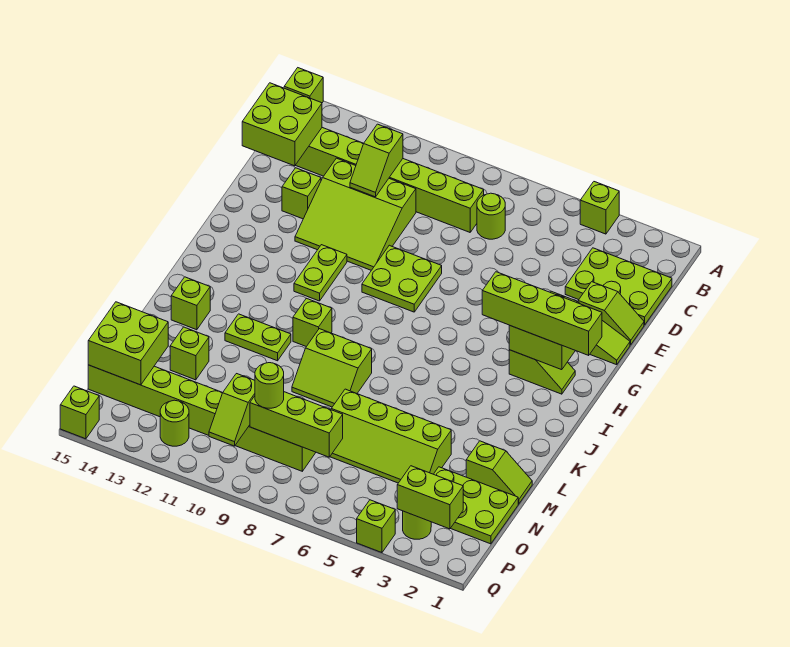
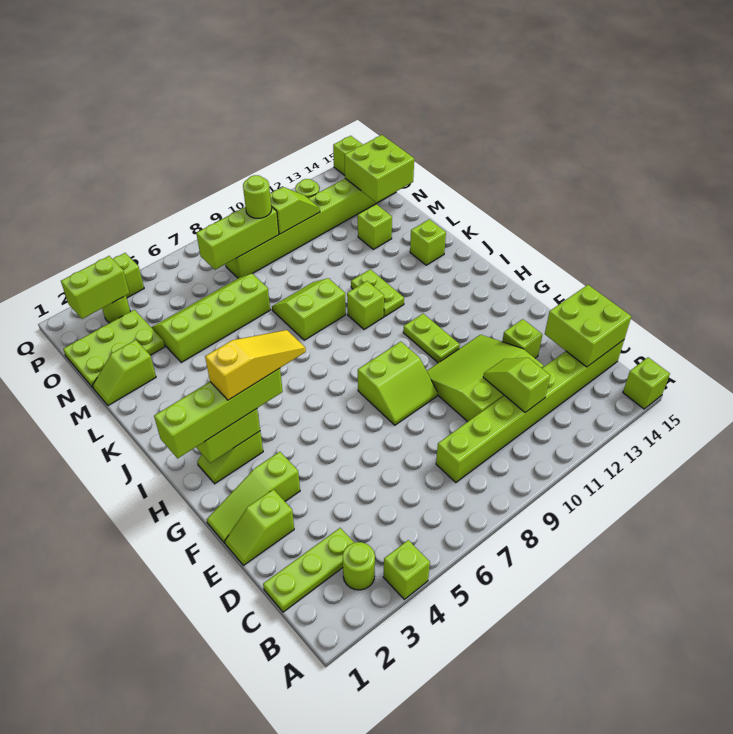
lime plate C1:D3 level 1 -> lime plate C1:C3 level 1
lime round brick C7 level 1 -> lime round brick B3 level 1
lime plate F8:G9 level 1 -> lime slope F8:G9 level 1 top G
none -> yellow slope H3:H5 level 4 top 3
lime plate K11:K12 level 1 -> lime plate J11:K11 level 1
lime slope O10:P10 level 2 top O -> lime slope O10:O11 level 2 top 10

